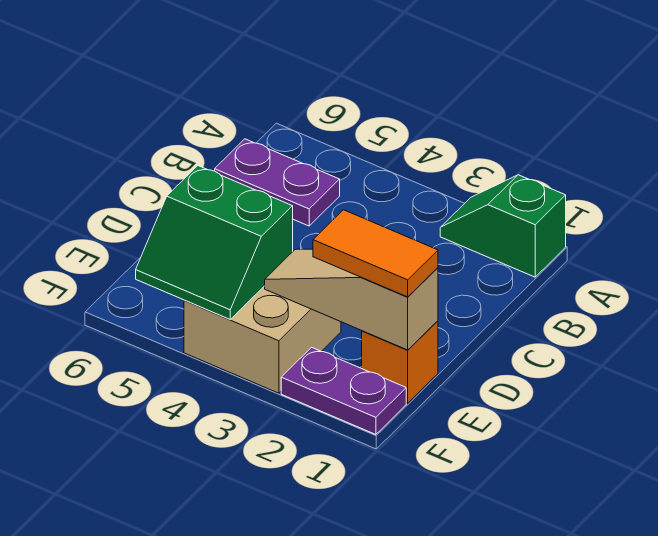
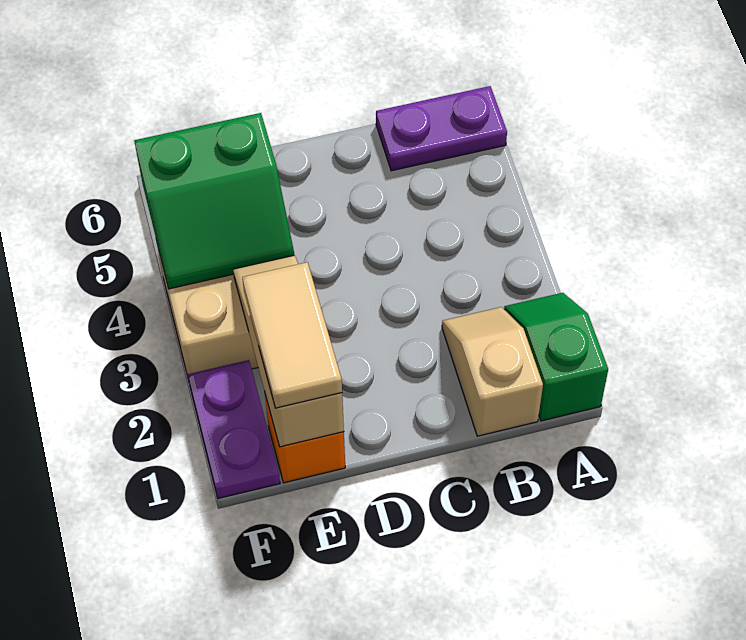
none -> tan slope B1:B2 level 1 top 1
purple plate B5:B6 level 1 -> purple plate A6:B6 level 1
orange tile E1:E2 level 3 -> tan tile E1:E2 level 3
green slope E4:F5 level 2 top E -> green slope E4:F5 level 2 top 5

